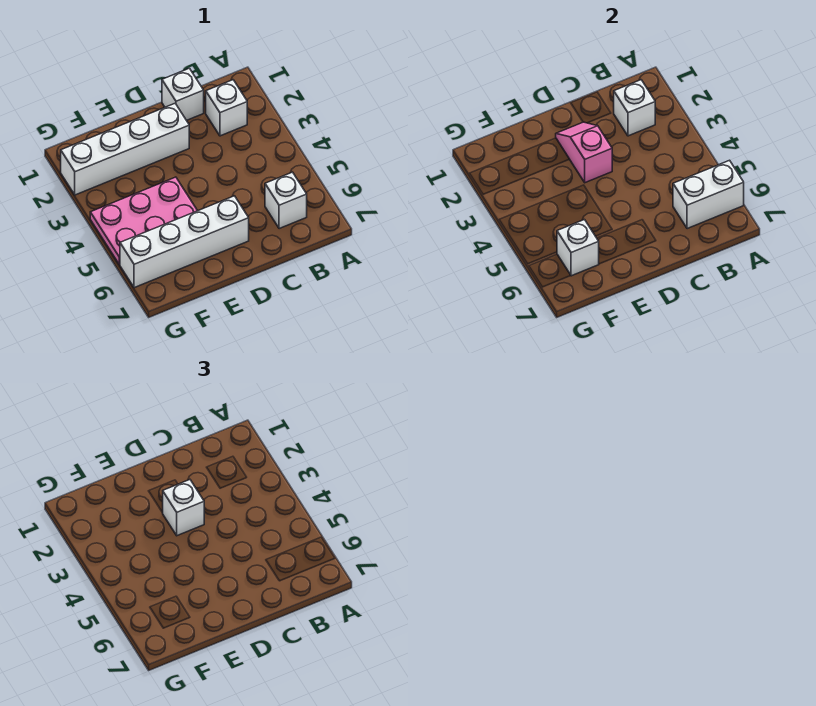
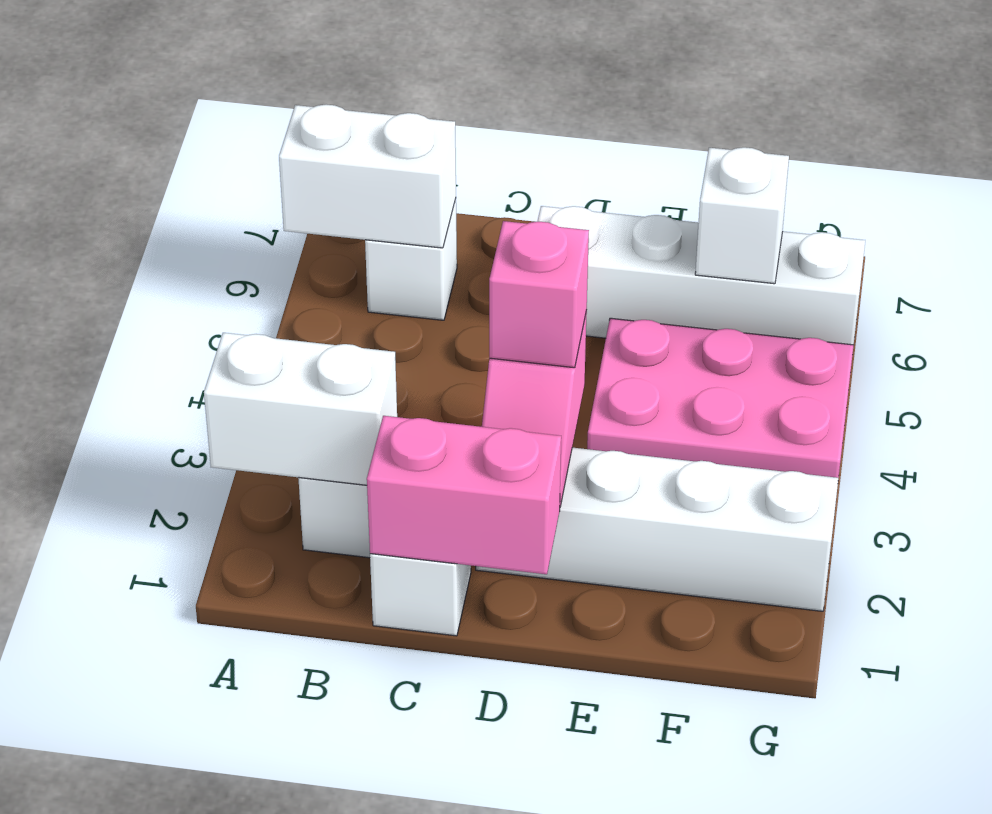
white brick B2 level 2 -> white brick A2:B2 level 2
none -> pink brick C1:D1 level 2
white brick D3 level 3 -> pink brick D3 level 3

